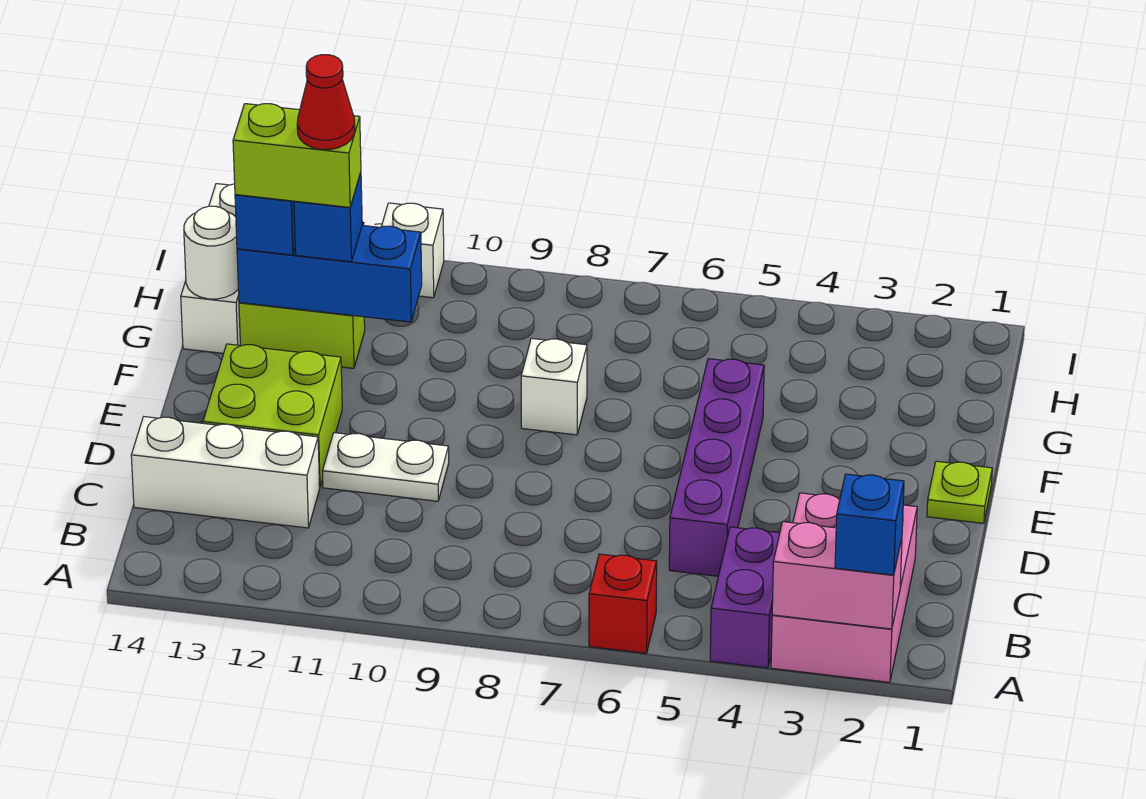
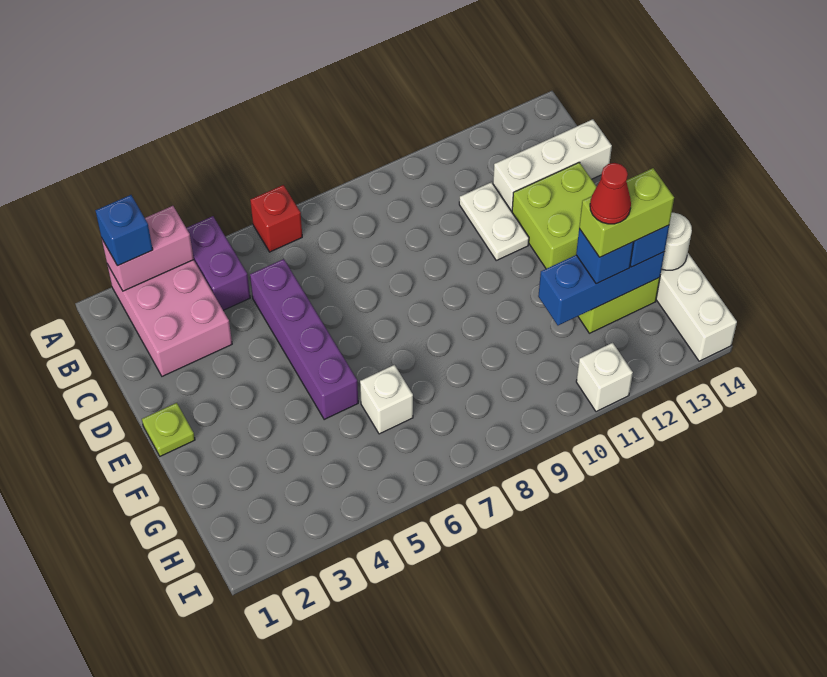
white plate D10:D11 level 1 -> white plate C11:D11 level 1
white brick F8 level 1 -> white brick G6 level 1

